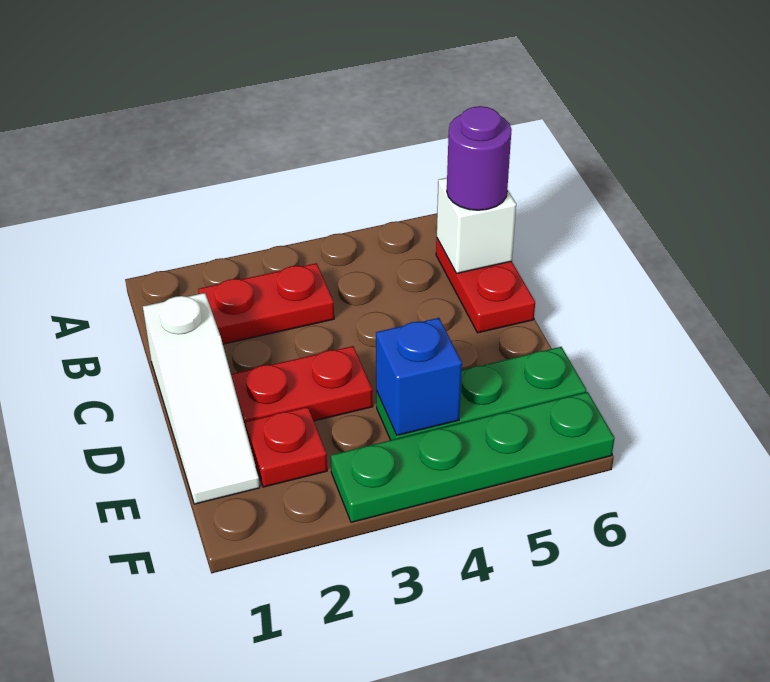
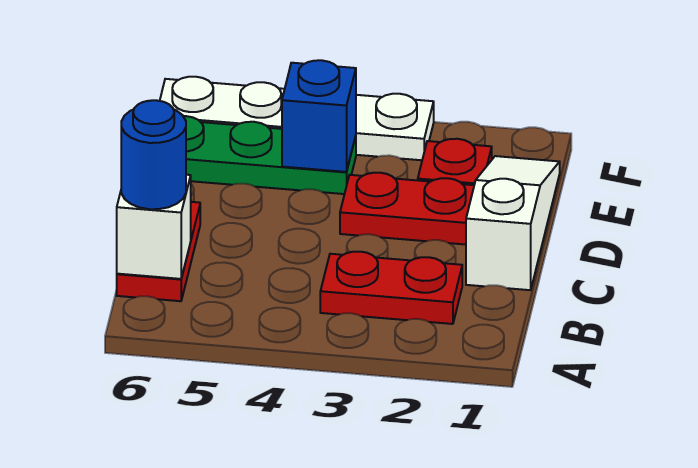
purple round brick B6 level 3 -> blue round brick B6 level 3
green plate F3:F6 level 1 -> white plate F3:F6 level 1

